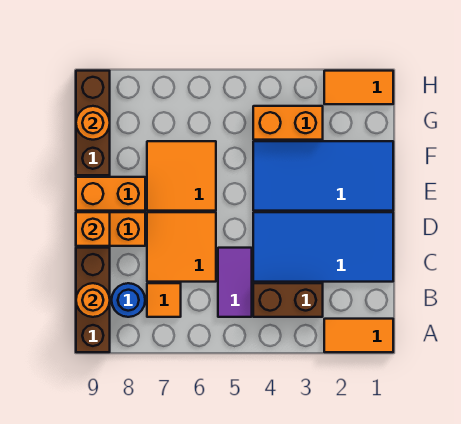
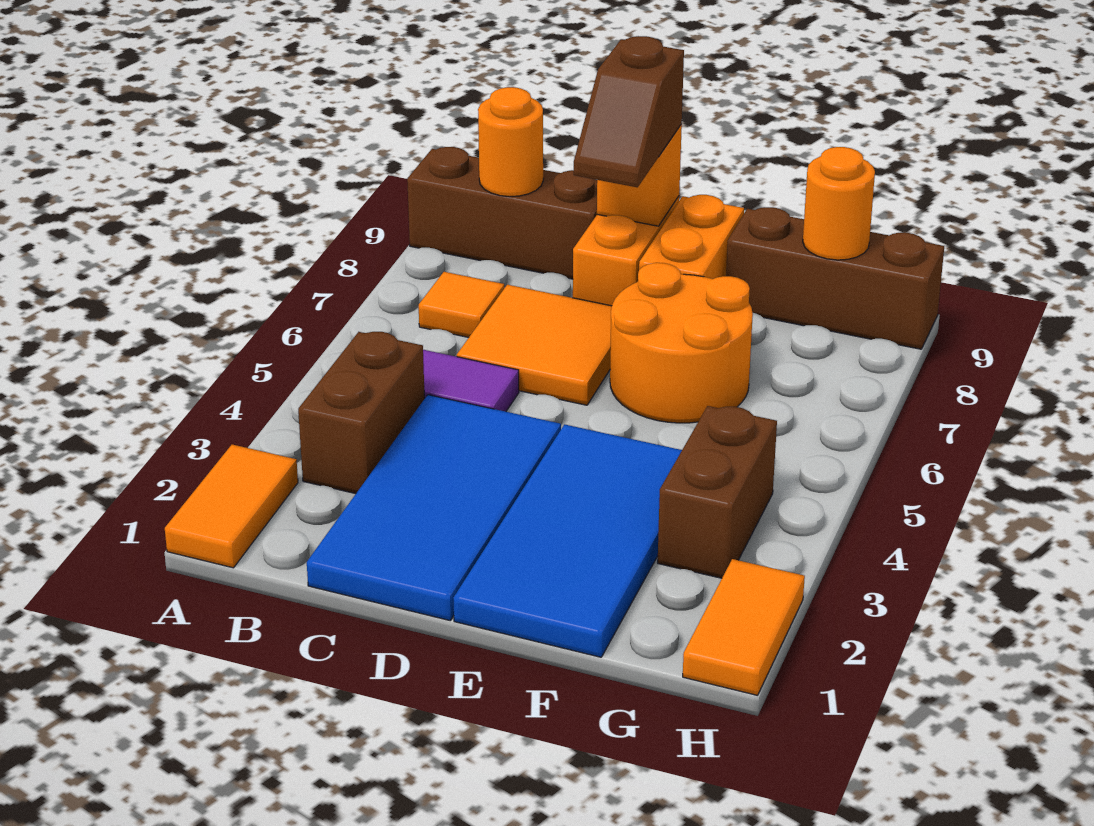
blue round brick B8 level 1 -> none
none -> brown slope D8:D9 level 3 top 9
orange tile E6:F7 level 1 -> orange round brick E6:F7 level 1
orange brick G3:G4 level 1 -> brown brick G3:G4 level 1

